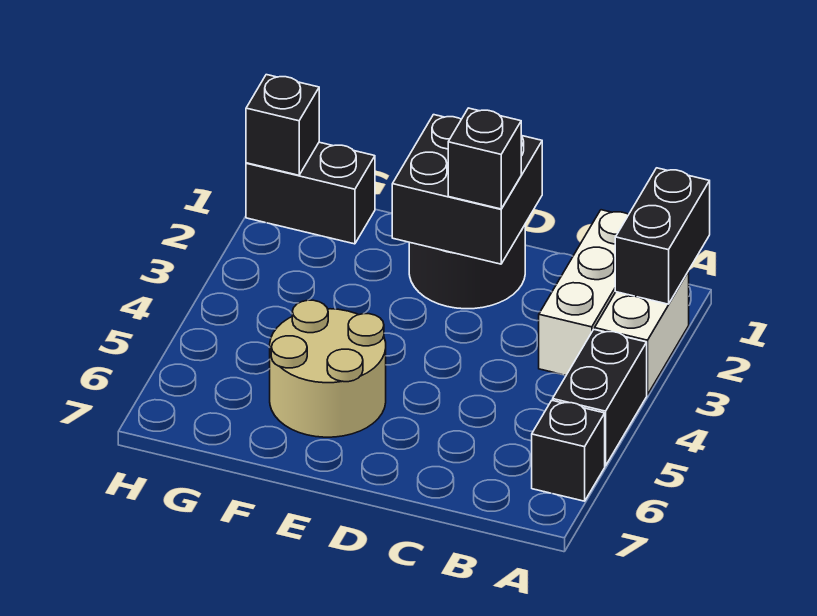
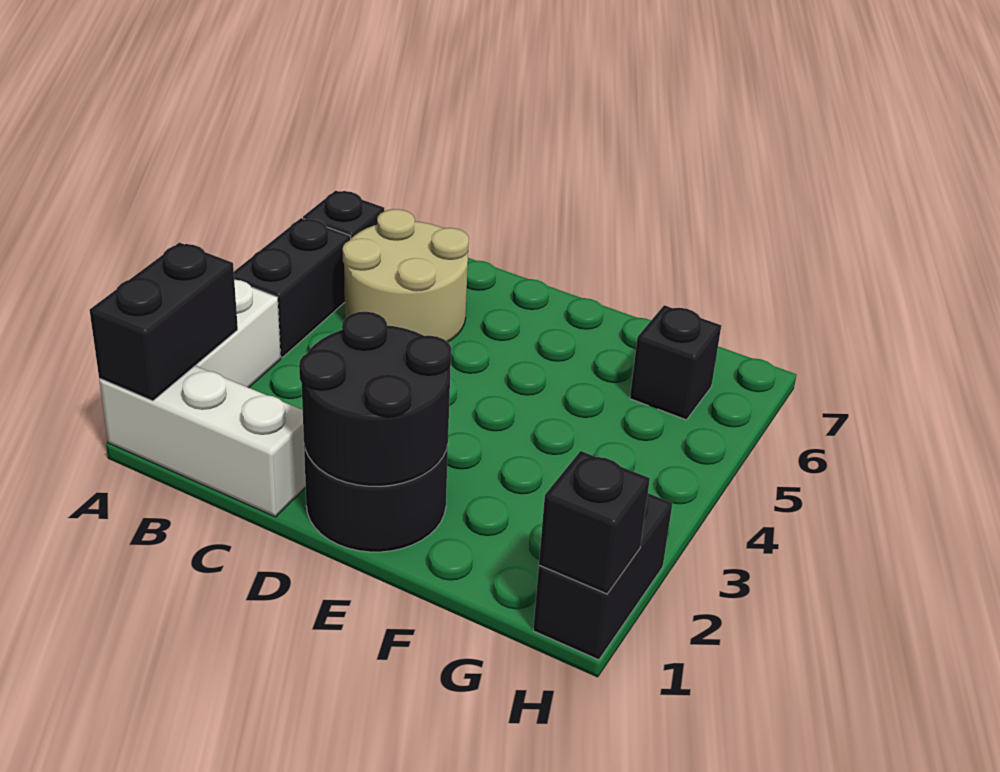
white brick B1:B3 level 1 -> white brick A1:C1 level 1
black brick D1:E2 level 2 -> black round brick D1:E2 level 2
black brick D2 level 3 -> black brick G6 level 1
tan round brick E5:F6 level 1 -> tan round brick B5:C6 level 1
black brick G1:H1 level 1 -> black brick H1:H2 level 1

